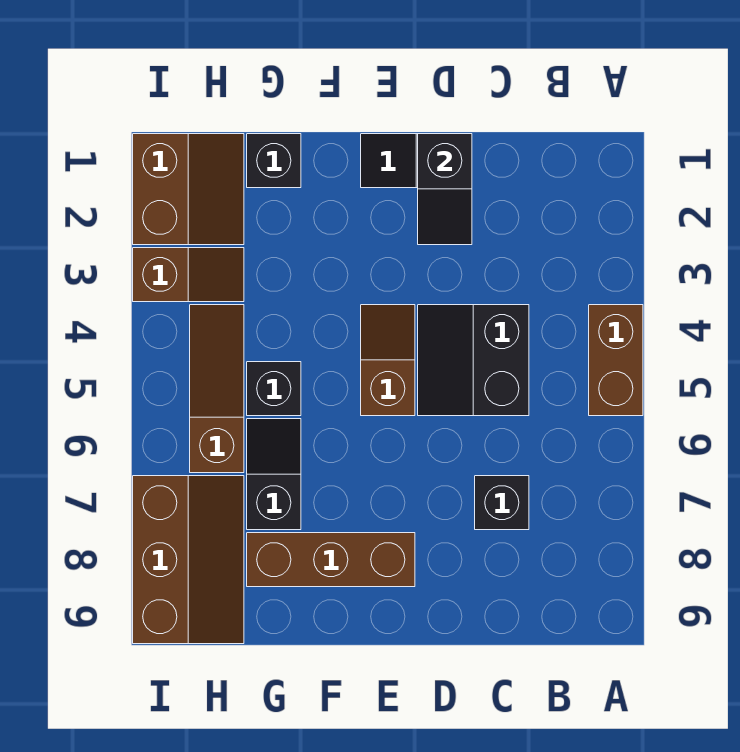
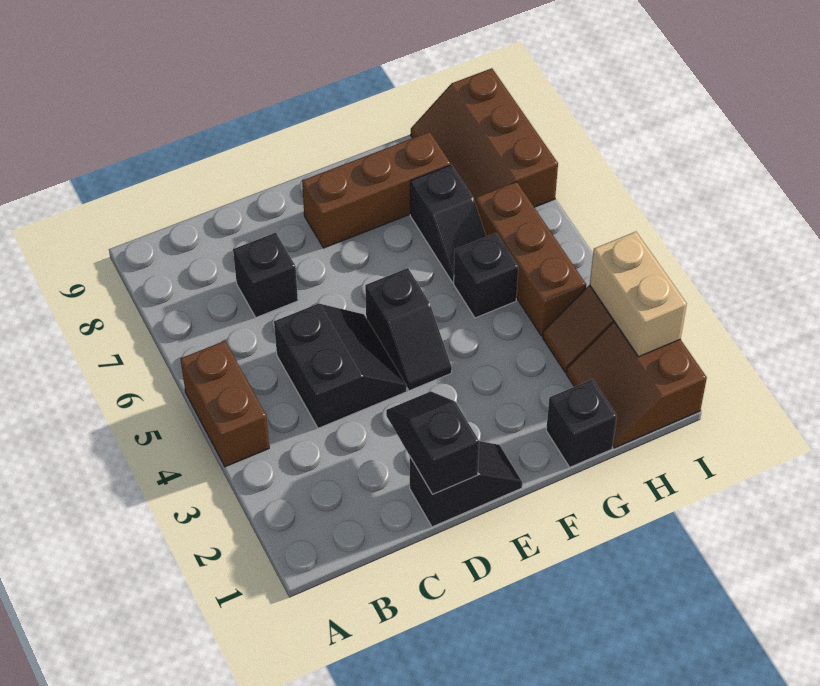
brown slope E4:E5 level 1 top 5 -> black slope E4:E5 level 1 top 5
brown slope H4:H6 level 1 top 6 -> brown brick H4:H6 level 1
none -> tan brick I2:I3 level 2

